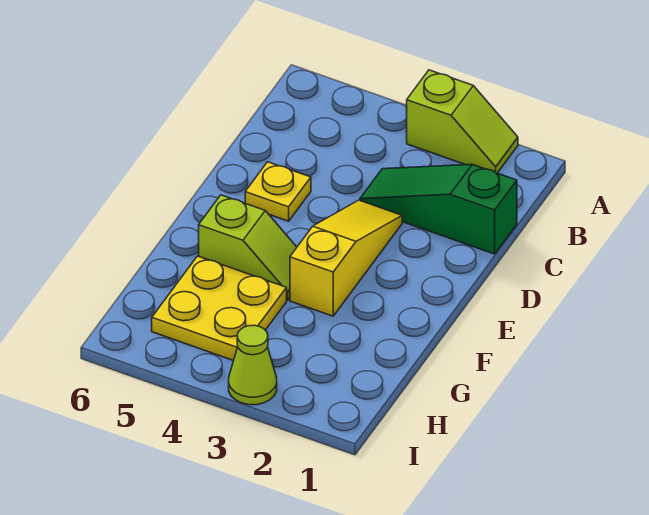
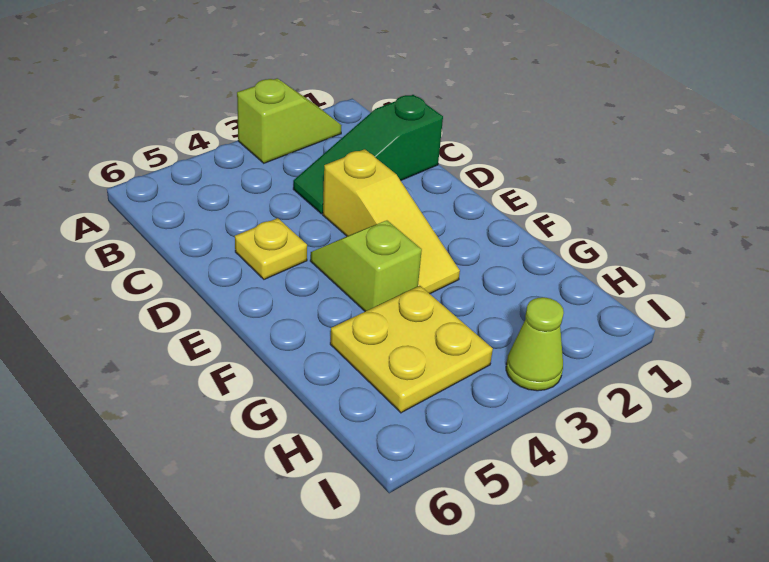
yellow slope D3:F3 level 1 top F -> yellow slope D3:F3 level 1 top D
lime slope F4:F5 level 1 top 5 -> lime slope E4:F4 level 1 top F

